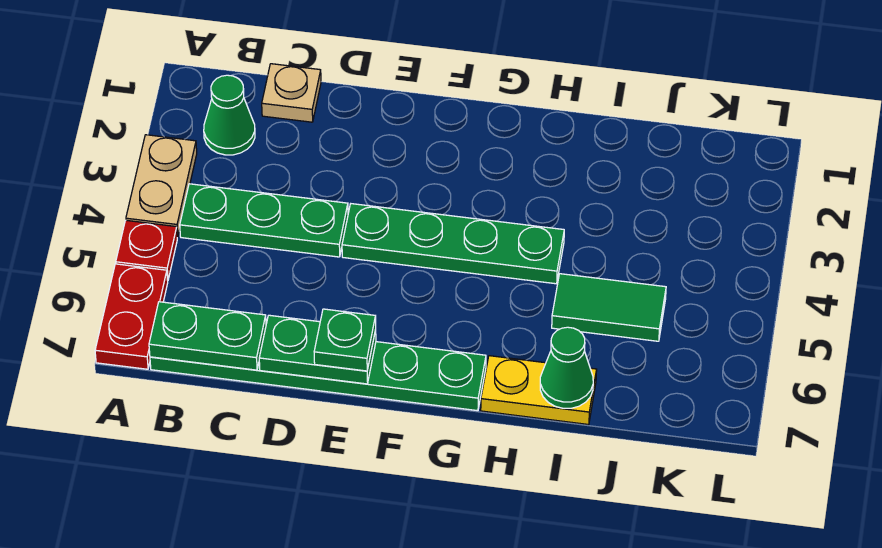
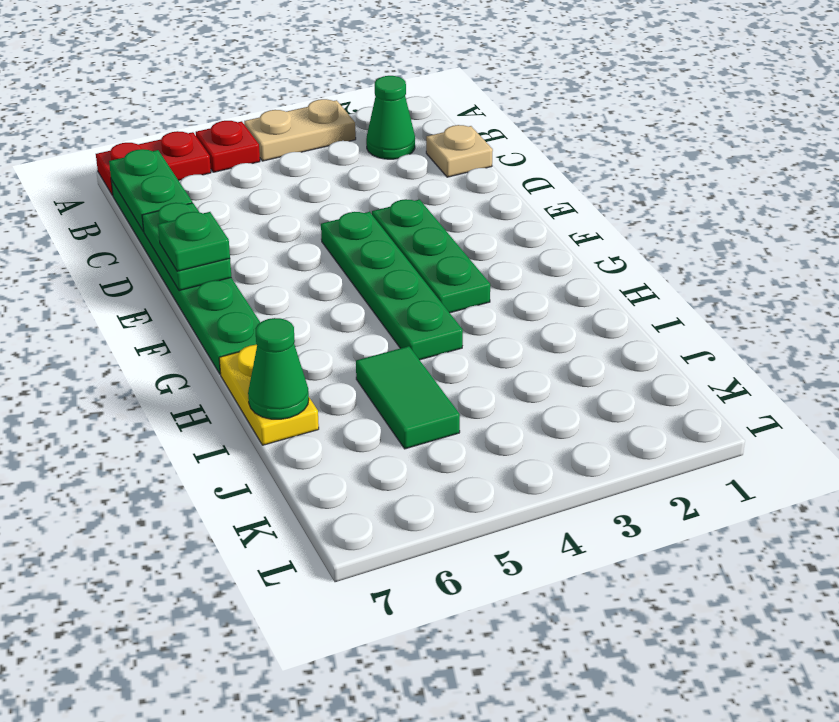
green plate B4:D4 level 1 -> green plate E3:G3 level 1

